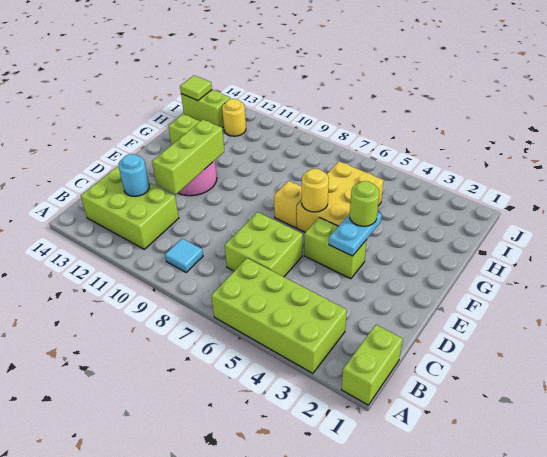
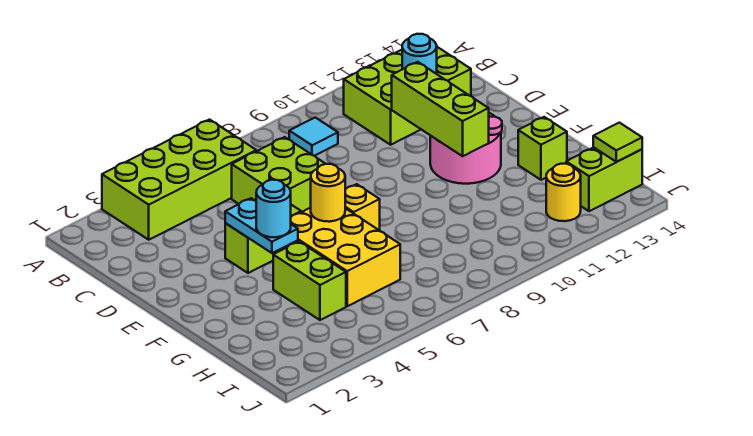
lime brick A1:B1 level 1 -> lime brick G4:H4 level 1
lime round brick F4 level 3 -> cyan round brick F4 level 3

